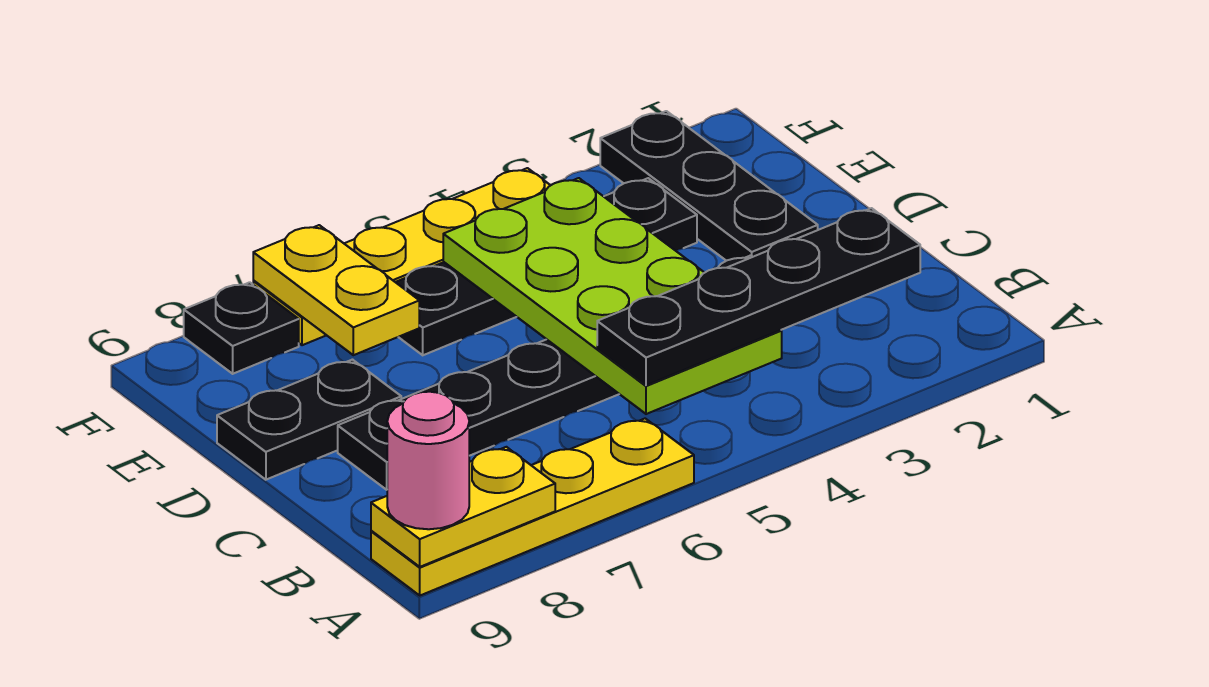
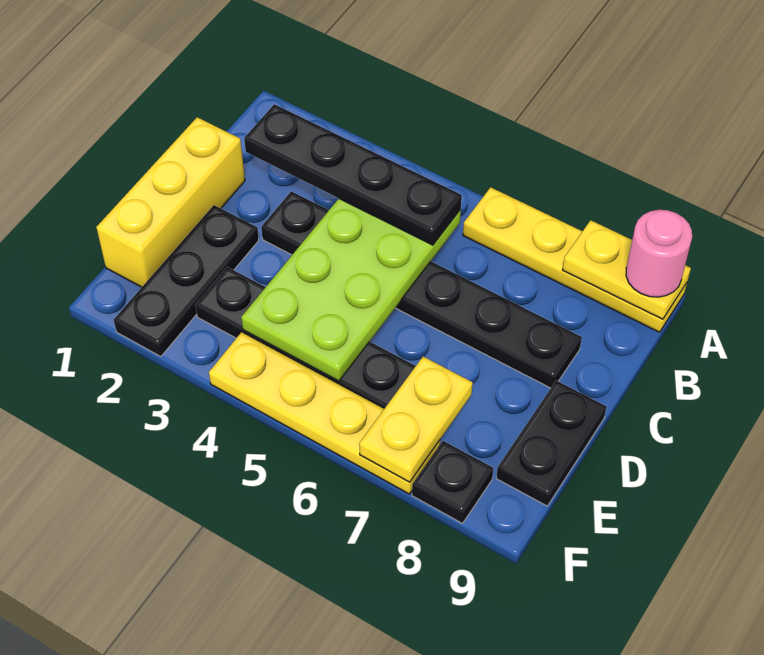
none -> yellow brick C1:E1 level 1
black plate D8:D9 level 1 -> black plate D9:E9 level 1

